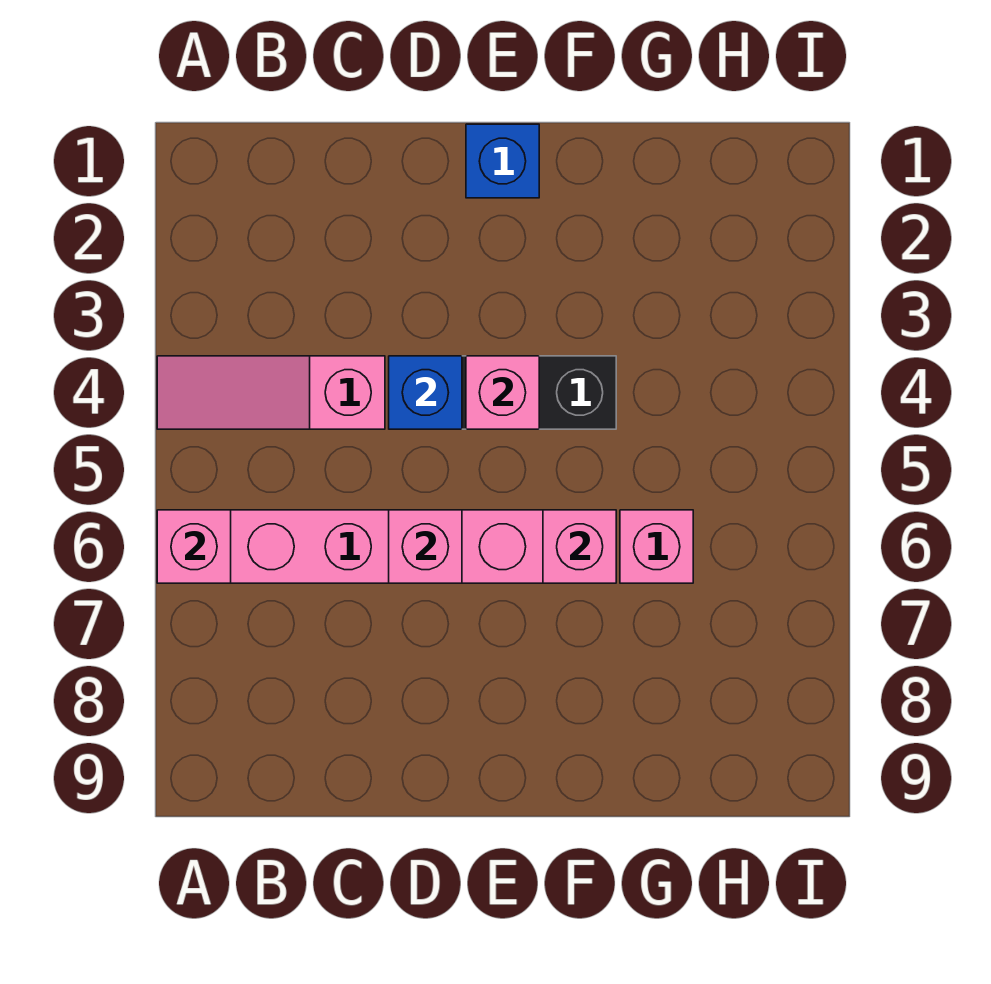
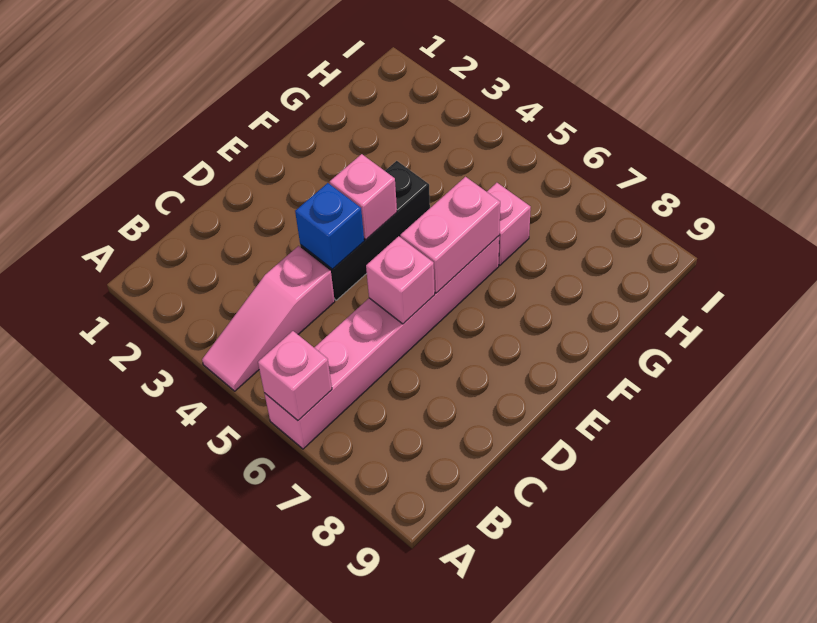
blue brick E1 level 1 -> none
pink brick F6 level 2 -> pink brick E6:F6 level 2

